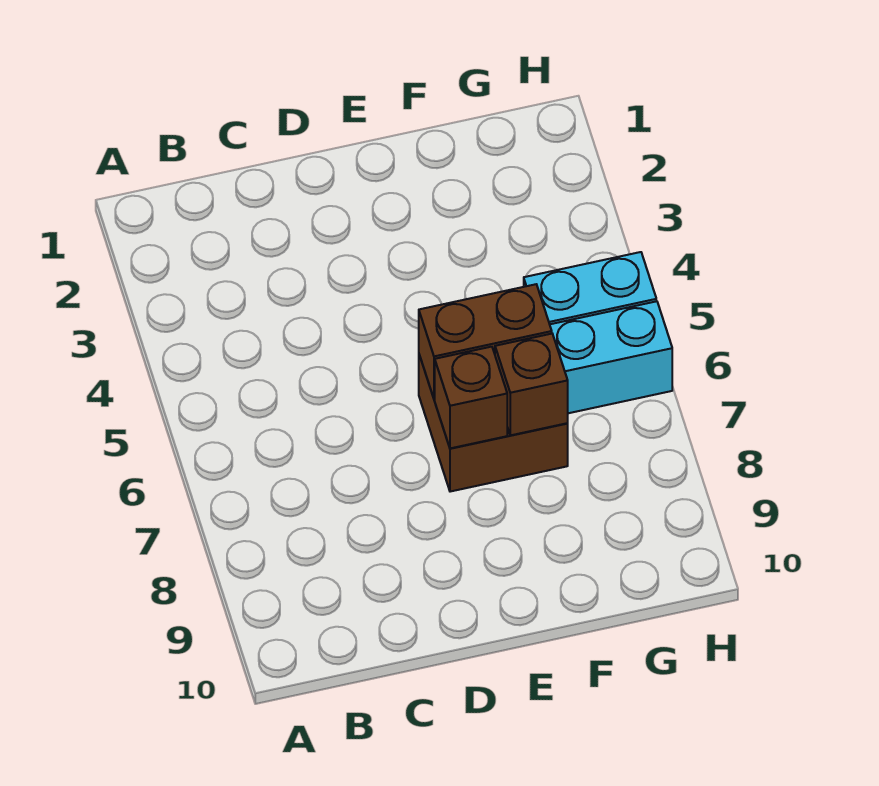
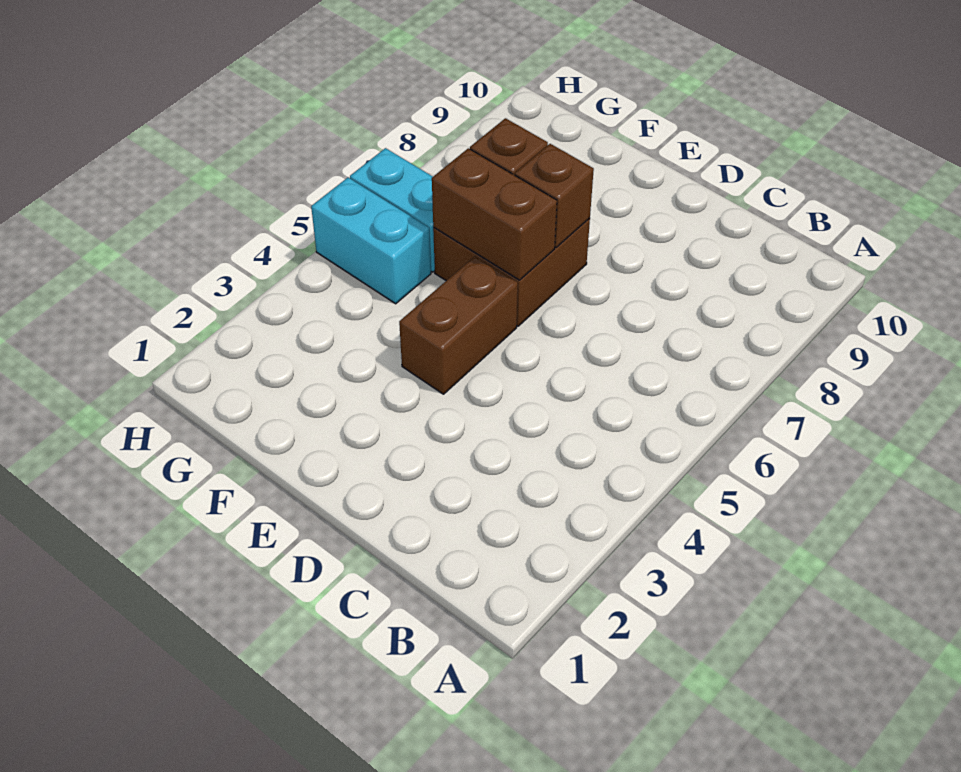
none -> brown brick E4:E5 level 1

